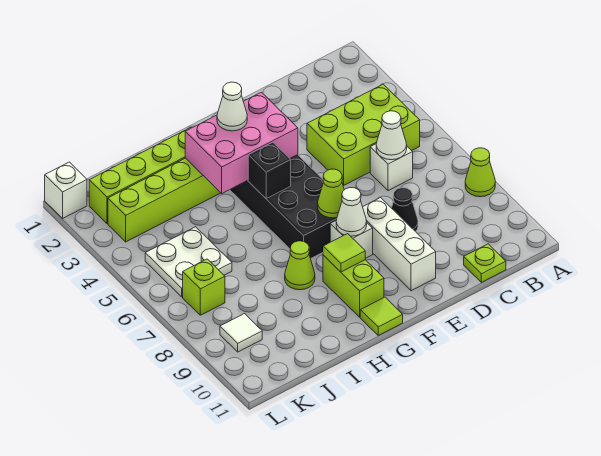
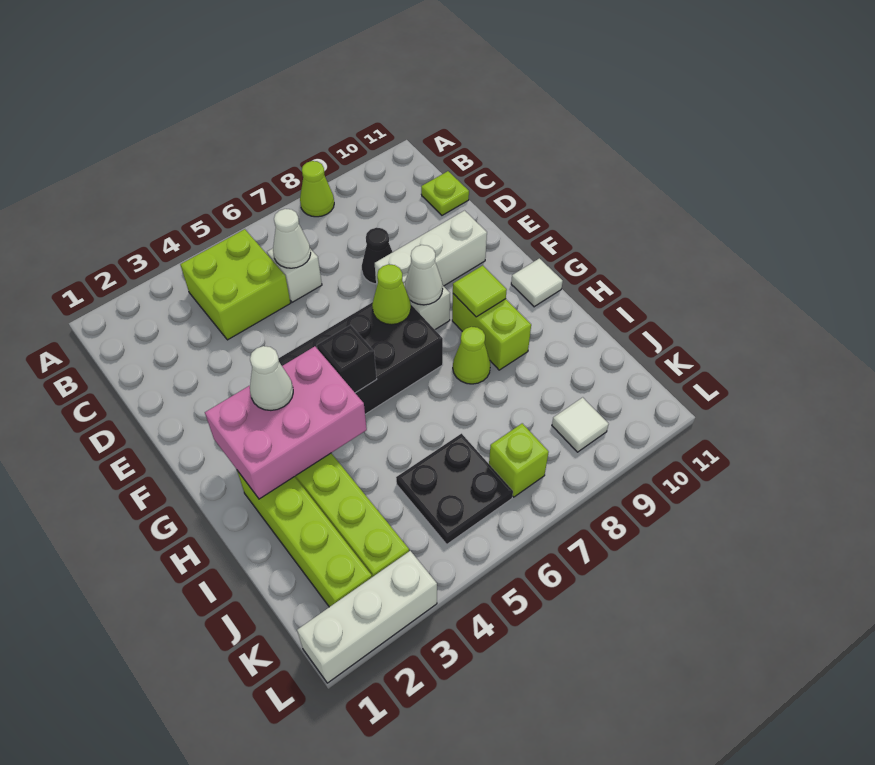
lime brick B4:D5 level 1 -> lime brick B4:C5 level 1
pink brick F3:H4 level 2 -> pink brick G2:H4 level 2
lime brick G9:G10 level 1 -> lime brick G9:H9 level 1
lime tile G11 level 1 -> white tile G11 level 1
white plate J5:K6 level 1 -> black plate J5:K6 level 1
white brick L1 level 1 -> white brick L1:L3 level 1

